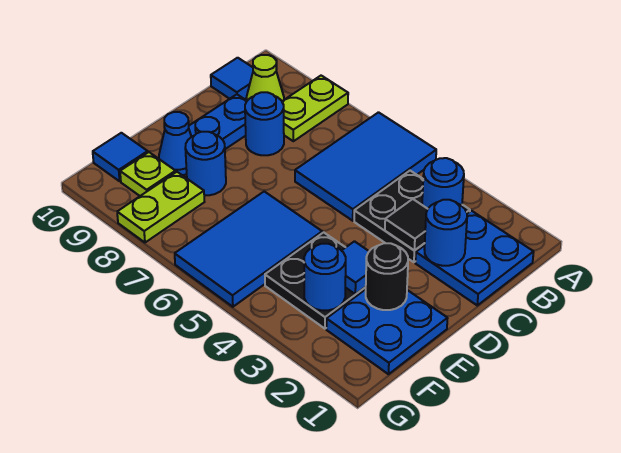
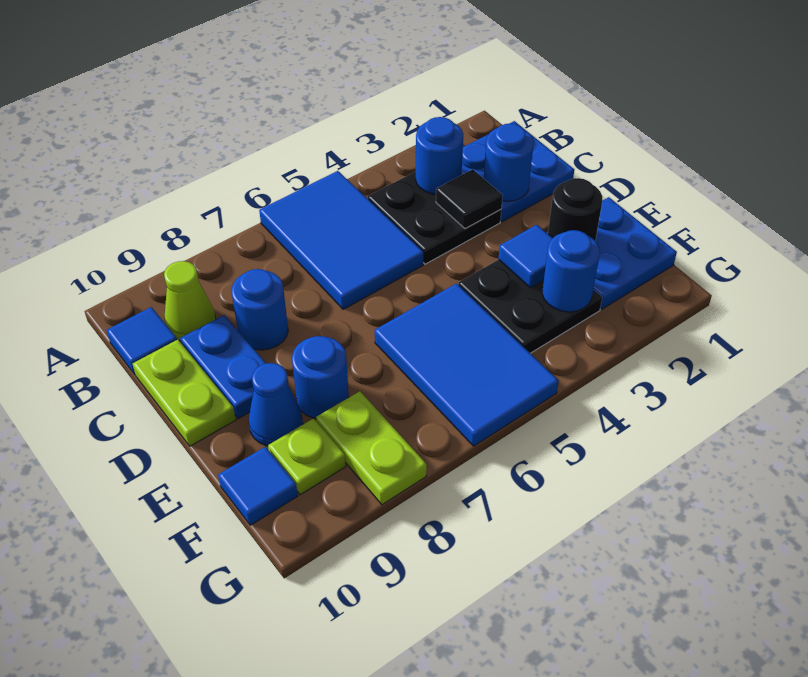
lime plate A8:B8 level 1 -> lime plate C10:D10 level 1

